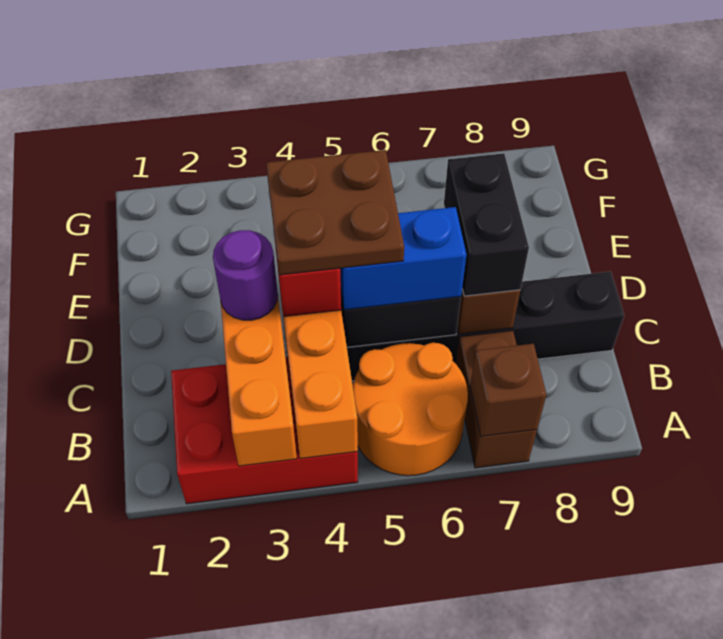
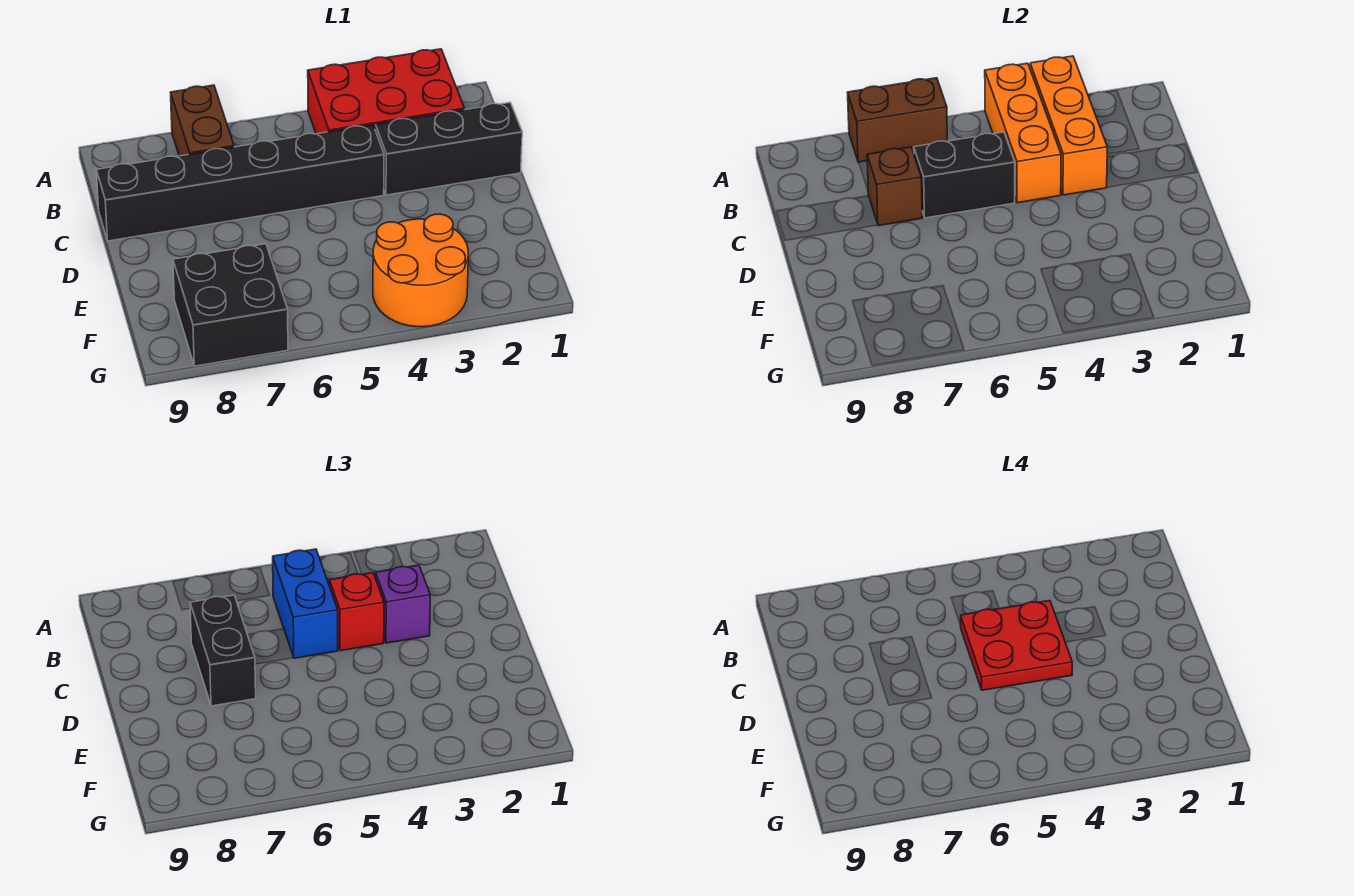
orange round brick A5:B6 level 1 -> orange round brick F3:G4 level 1
brown brick A7 level 2 -> brown brick A6:A7 level 2
none -> black brick C1:C3 level 1
purple round brick C3 level 3 -> purple brick C3 level 3
brown plate C4:D5 level 4 -> red plate C4:D5 level 4
blue brick C5:C6 level 3 -> blue brick B5:C5 level 3
none -> black brick F7:G8 level 1

